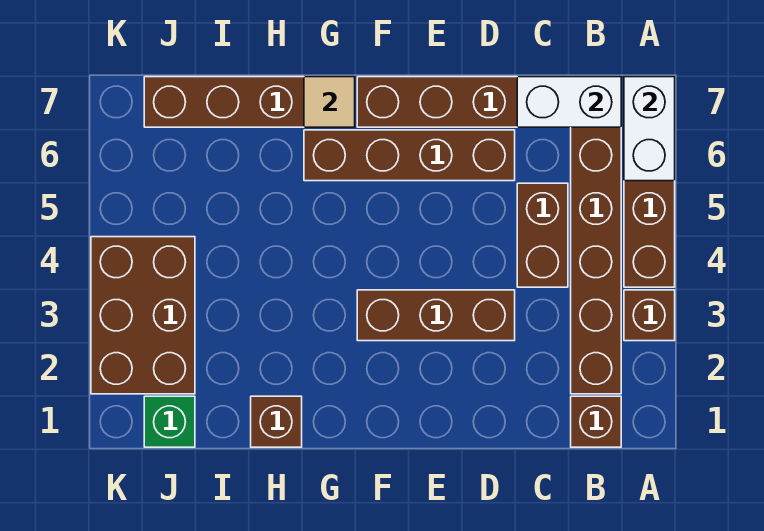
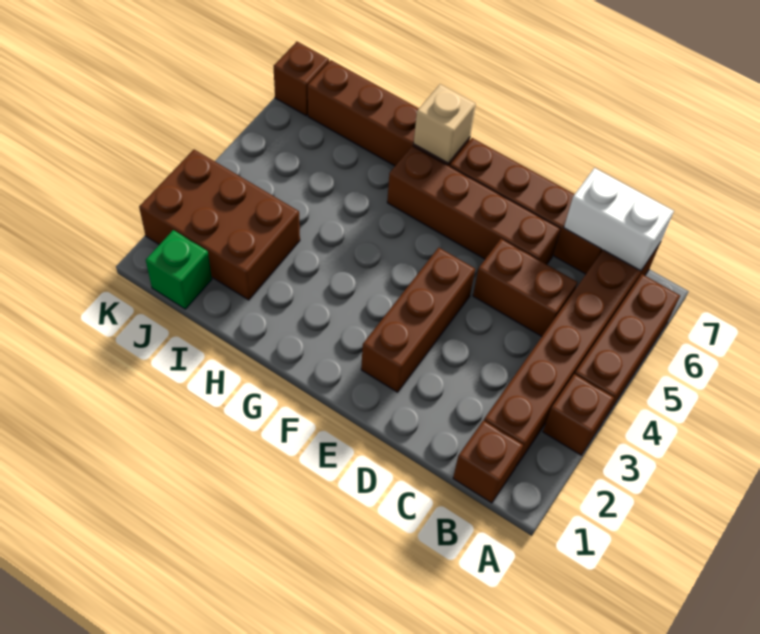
white brick A6:A7 level 2 -> none
brown brick C4:C5 level 1 -> brown brick C5:D5 level 1
brown brick D3:F3 level 1 -> brown brick E2:E4 level 1
tan tile G7 level 2 -> tan brick G7 level 2
brown brick H1 level 1 -> brown brick K7 level 1
brown brick J2:K4 level 1 -> brown brick I2:K3 level 1

